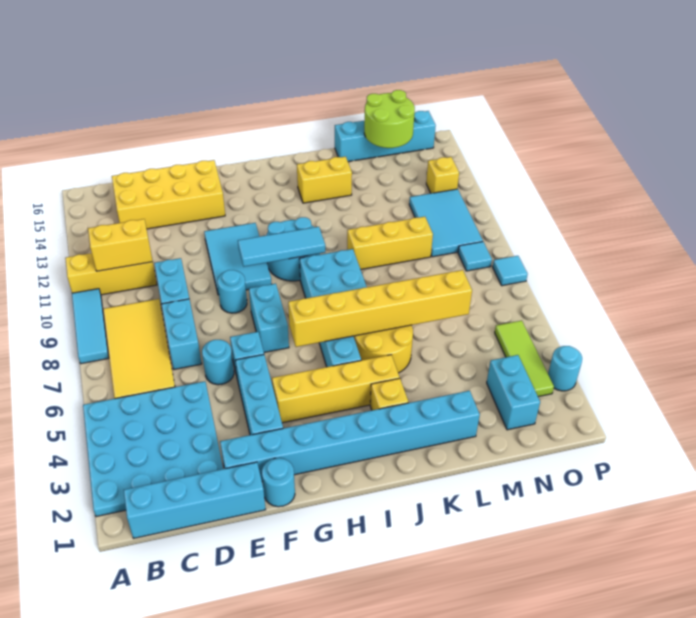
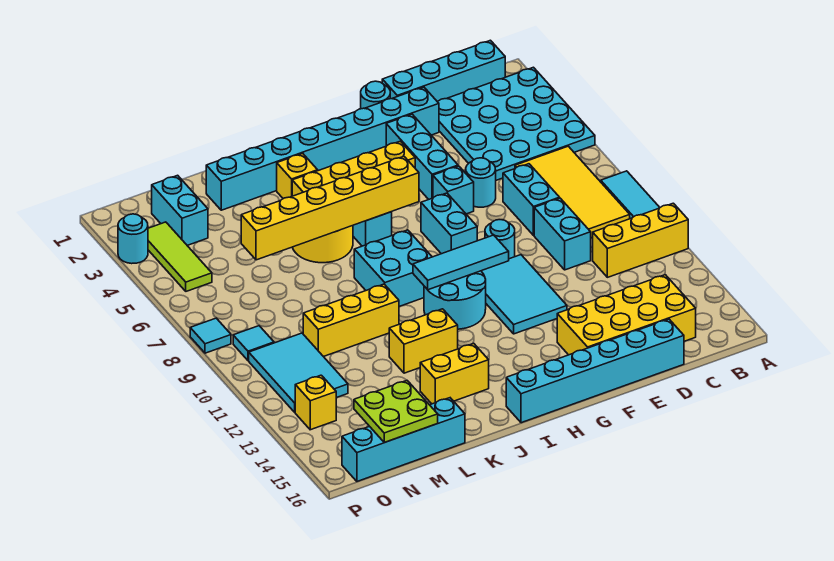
yellow brick B11:C11 level 2 -> yellow brick J12:K12 level 1
none -> cyan brick D16:I16 level 1
lime round brick M15:N16 level 2 -> lime plate M15:N16 level 2

